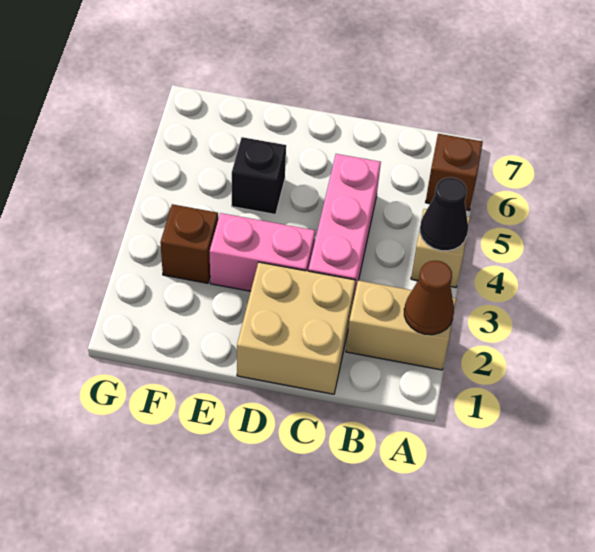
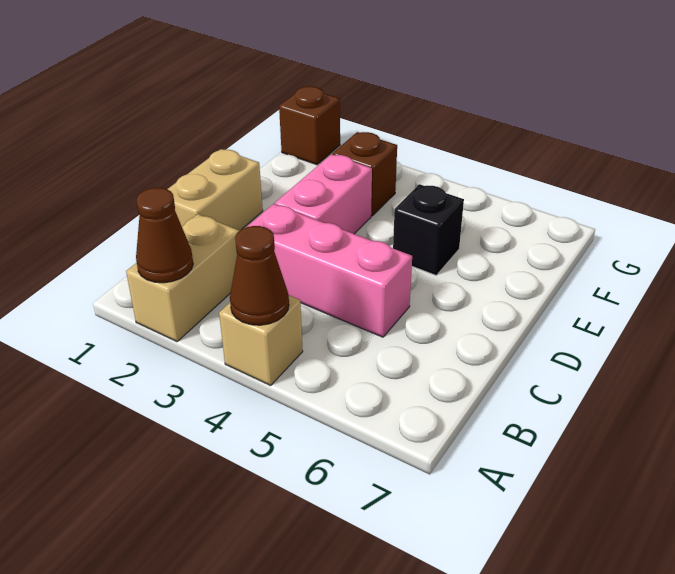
black cone A4 level 2 -> brown cone A4 level 2
brown brick A6 level 1 -> brown brick G1 level 1
tan brick C1:D2 level 1 -> tan brick C1:D1 level 1

